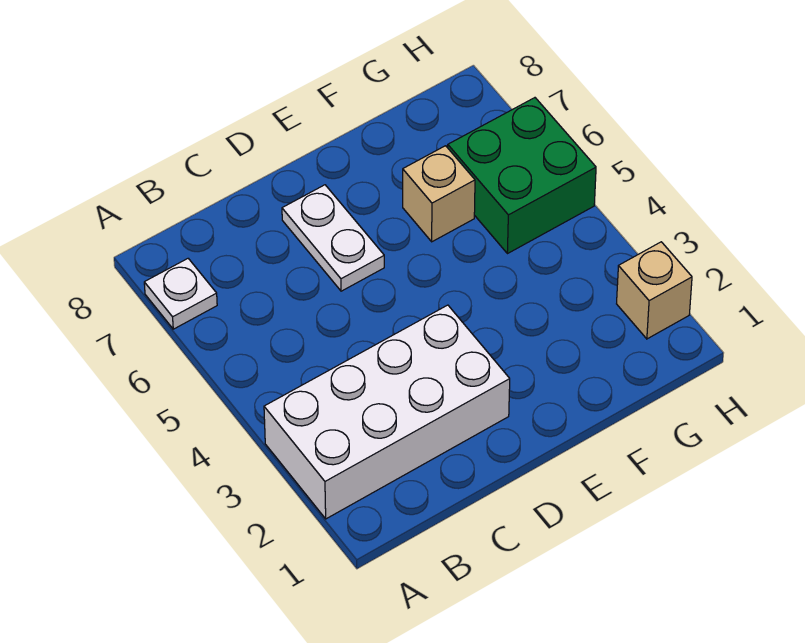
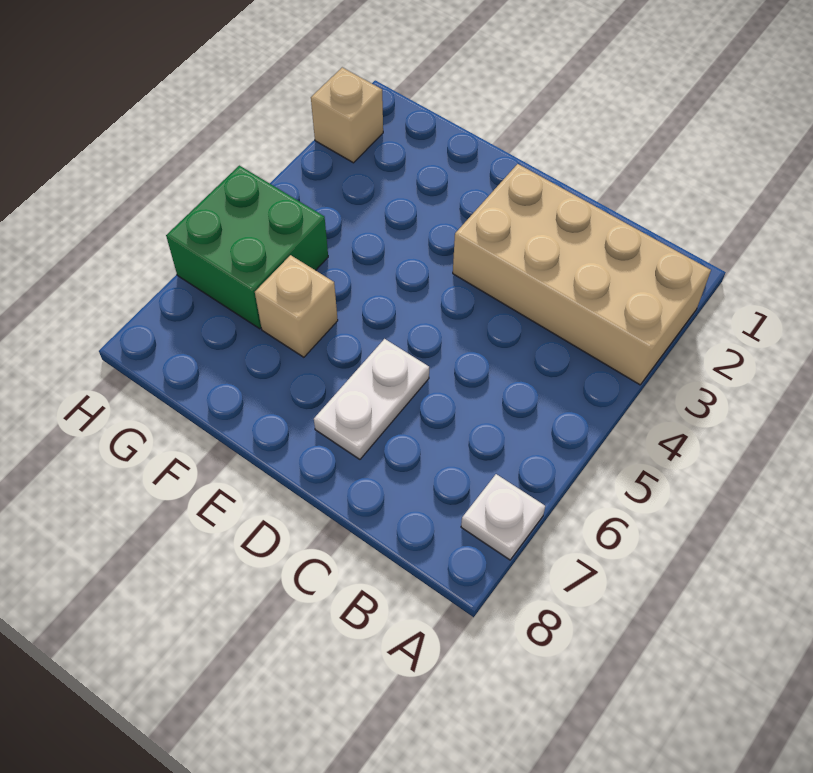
white brick A2:D3 level 1 -> tan brick A2:D3 level 1

